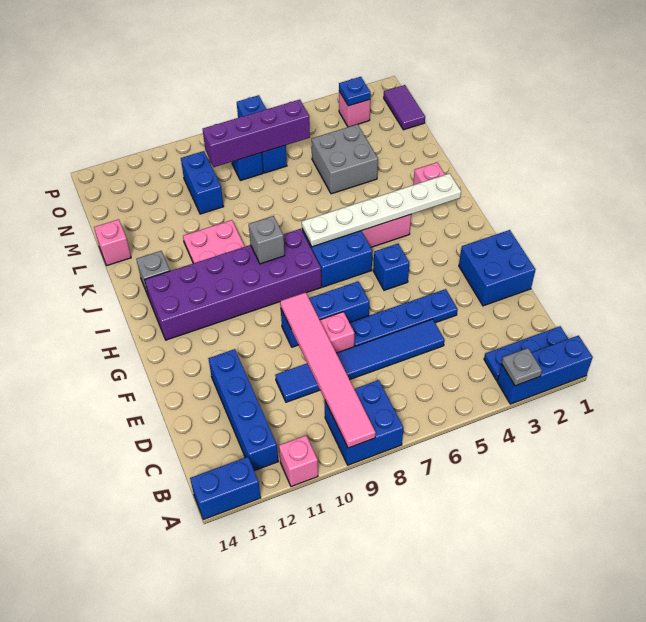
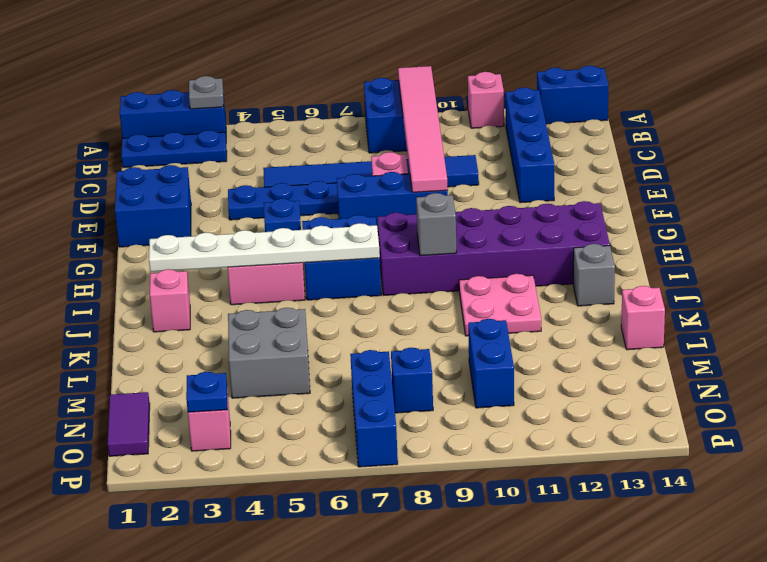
purple brick N6:N9 level 2 -> none

